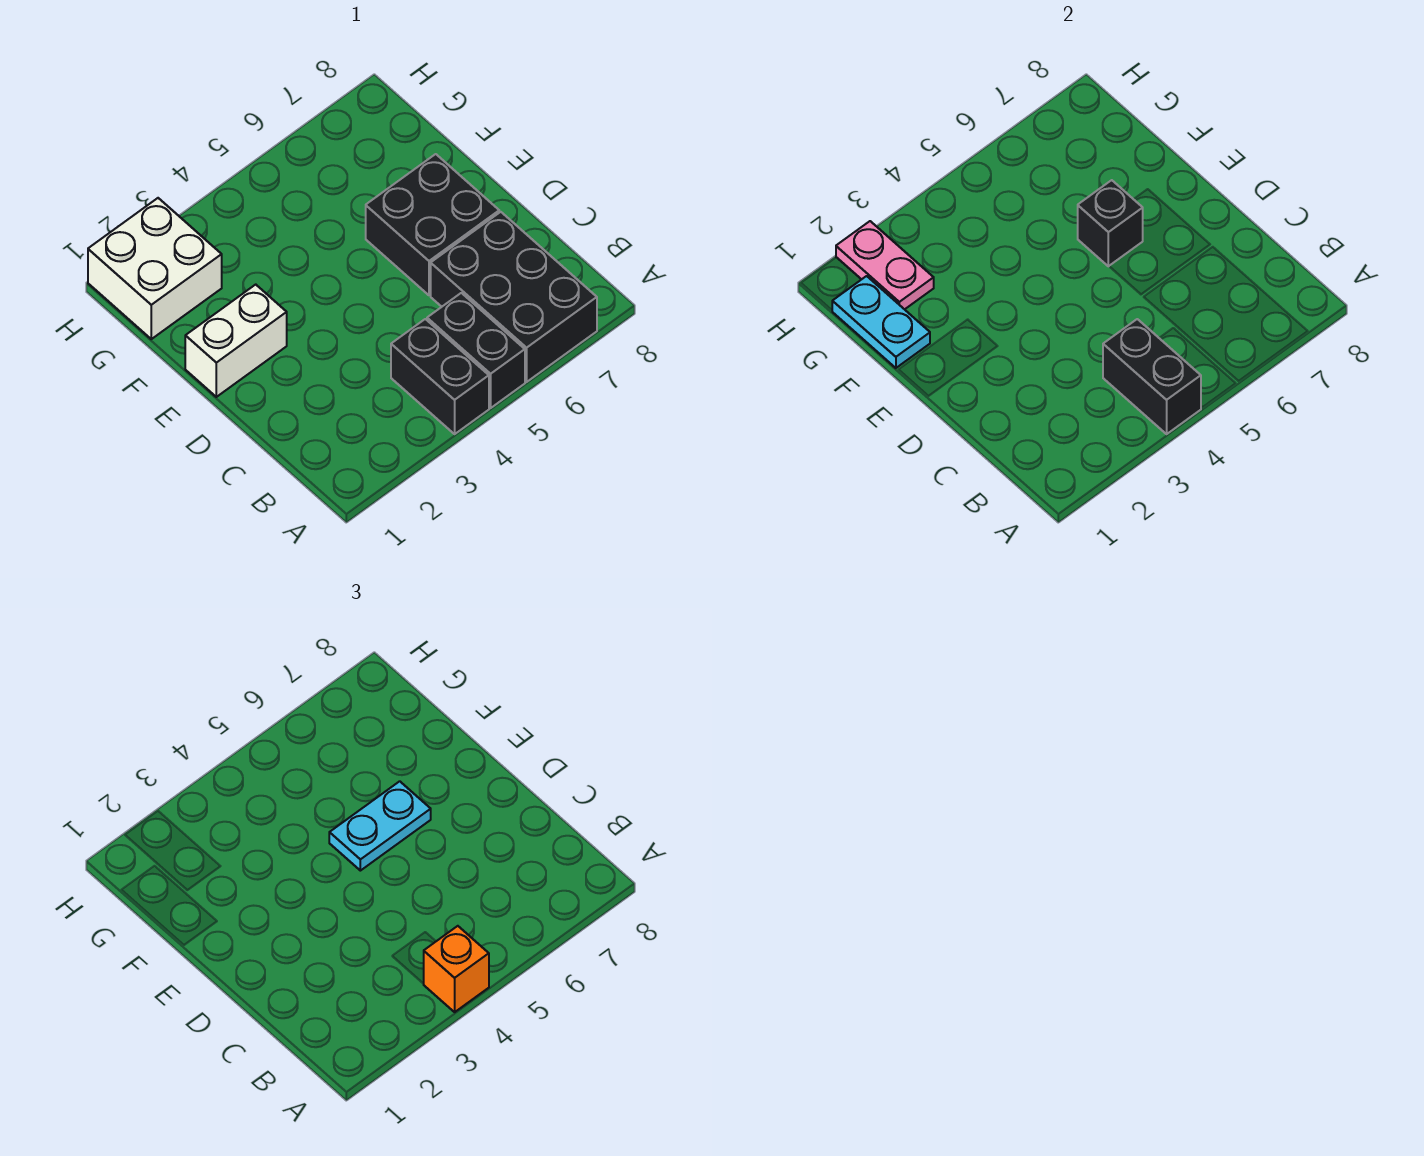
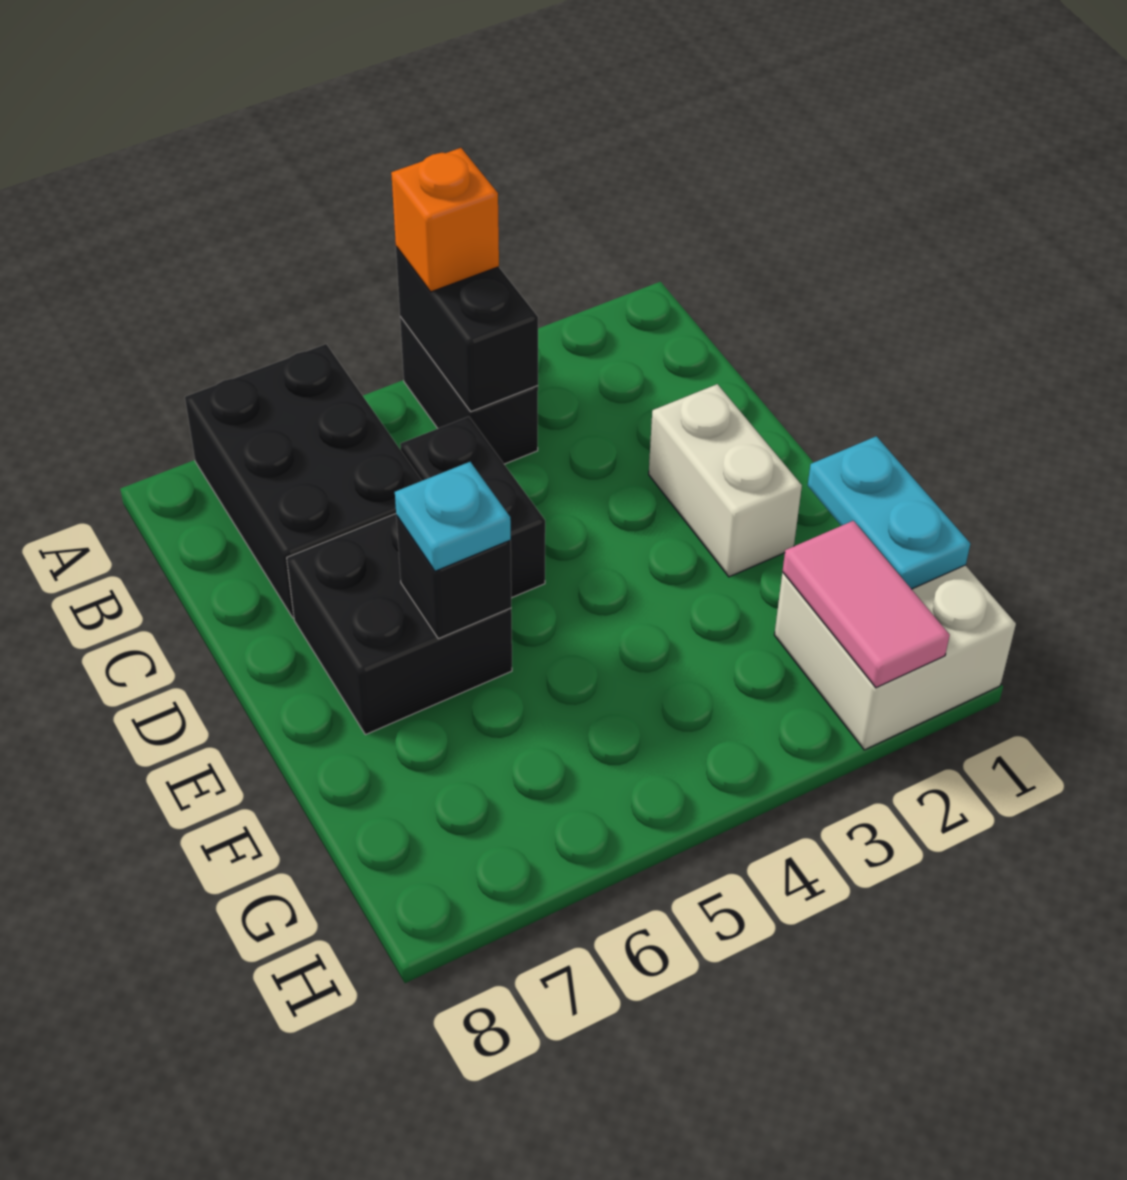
black brick A5:B5 level 1 -> black brick C5:D5 level 1
white brick E1:E2 level 1 -> white brick D2:E2 level 1
cyan plate E5:E6 level 3 -> cyan plate E6 level 3
pink plate G2:H2 level 2 -> pink tile G2:H2 level 2

